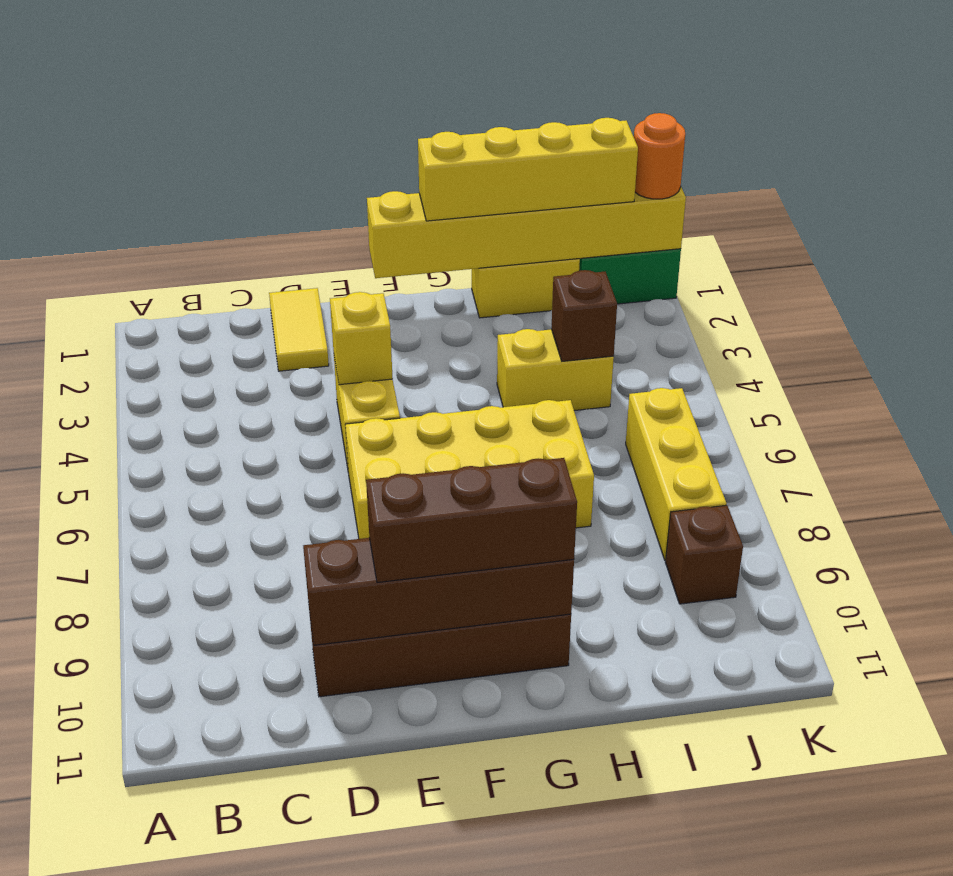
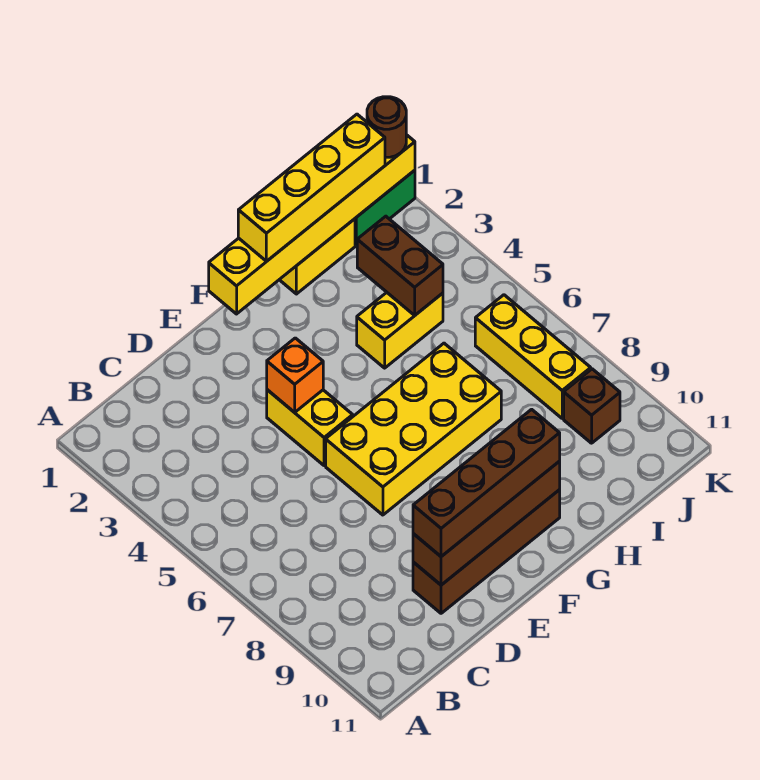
yellow tile D1:D2 level 1 -> none
yellow brick E4 level 2 -> orange brick E4 level 2
brown brick E10:G10 level 3 -> brown brick D10:G10 level 3
brown brick I4 level 2 -> brown brick I3:I4 level 2
orange round brick K1 level 3 -> brown round brick K1 level 3

